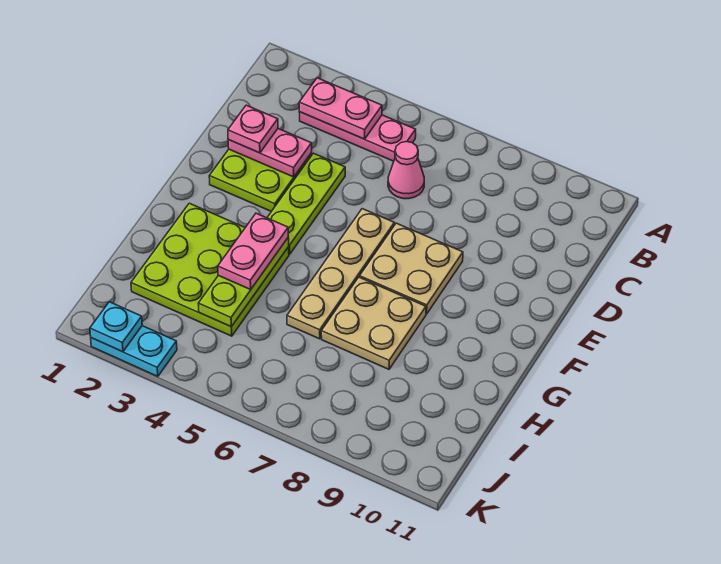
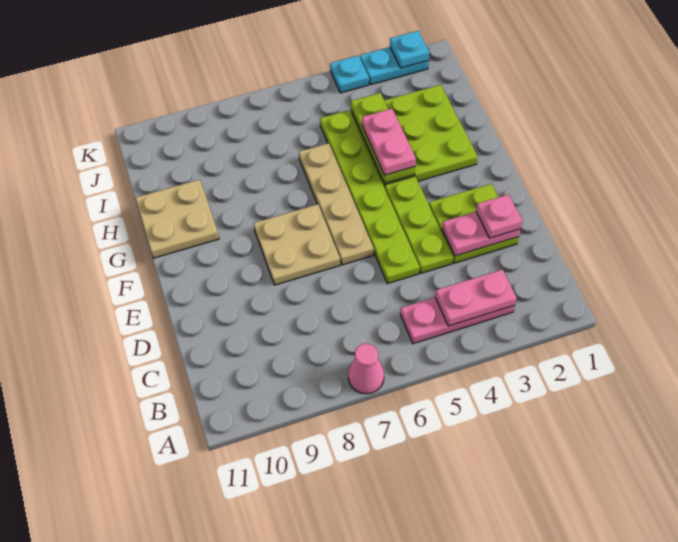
pink cone C6 level 1 -> pink cone A7 level 1
none -> lime plate D5:I5 level 1
tan plate G7:H8 level 1 -> tan plate G10:H11 level 1
none -> cyan plate K4 level 1

